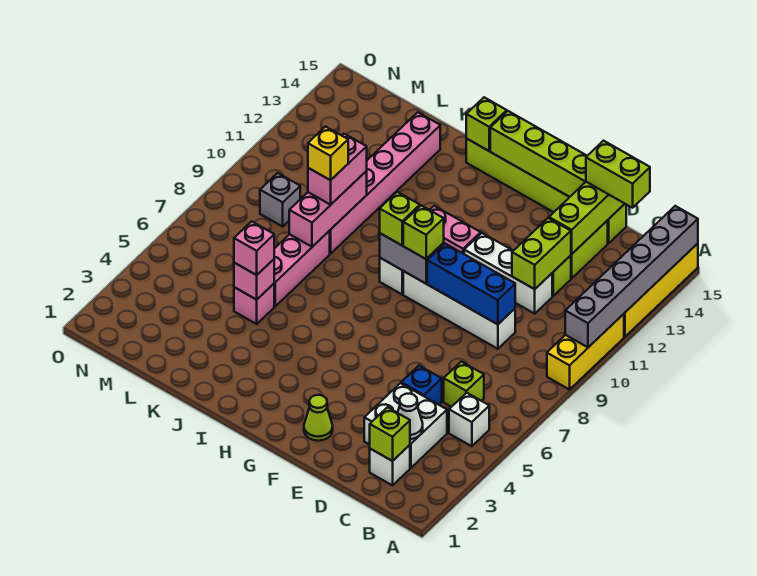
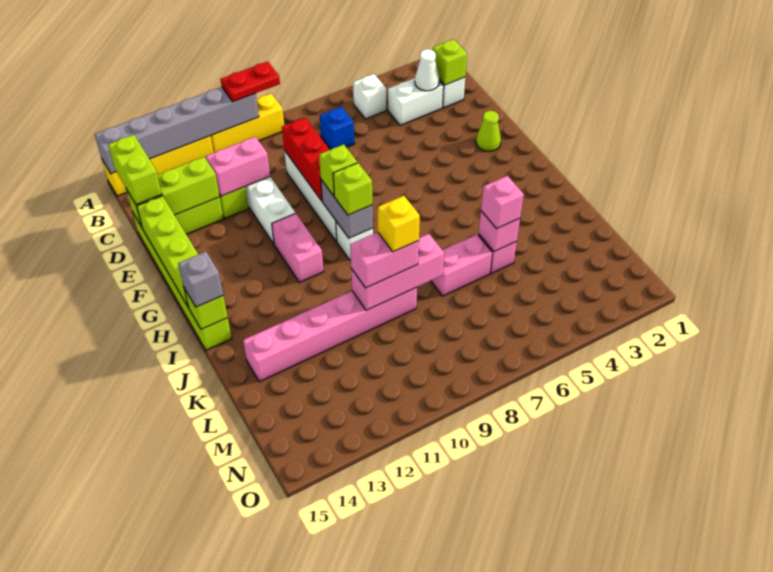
none -> red plate A9:A10 level 3
white brick C3:D4 level 1 -> white brick C3:C4 level 1
lime brick C6 level 1 -> none
blue brick D5 level 1 -> blue brick C7 level 1
blue brick D9:F9 level 2 -> red brick D9:F9 level 2
lime brick D11:D12 level 2 -> pink brick D11:D12 level 2
pink brick K6:K8 level 1 -> pink brick K6:K7 level 1
grey brick M9 level 1 -> grey brick I15 level 3

